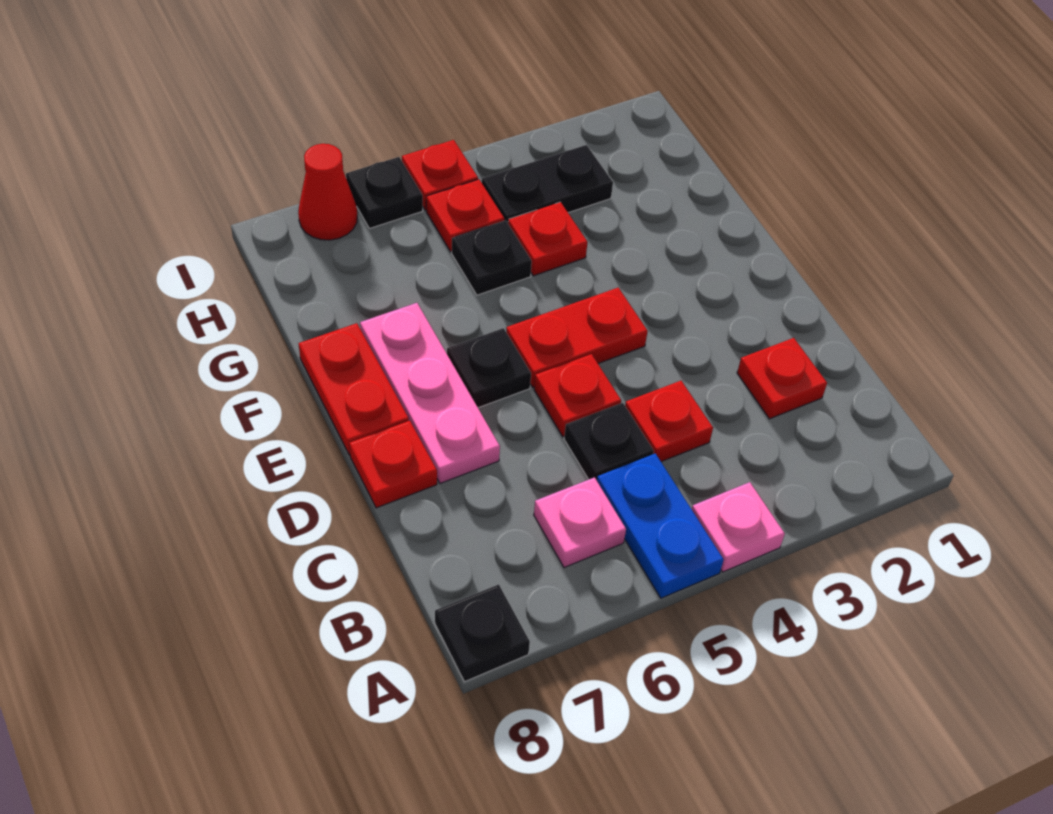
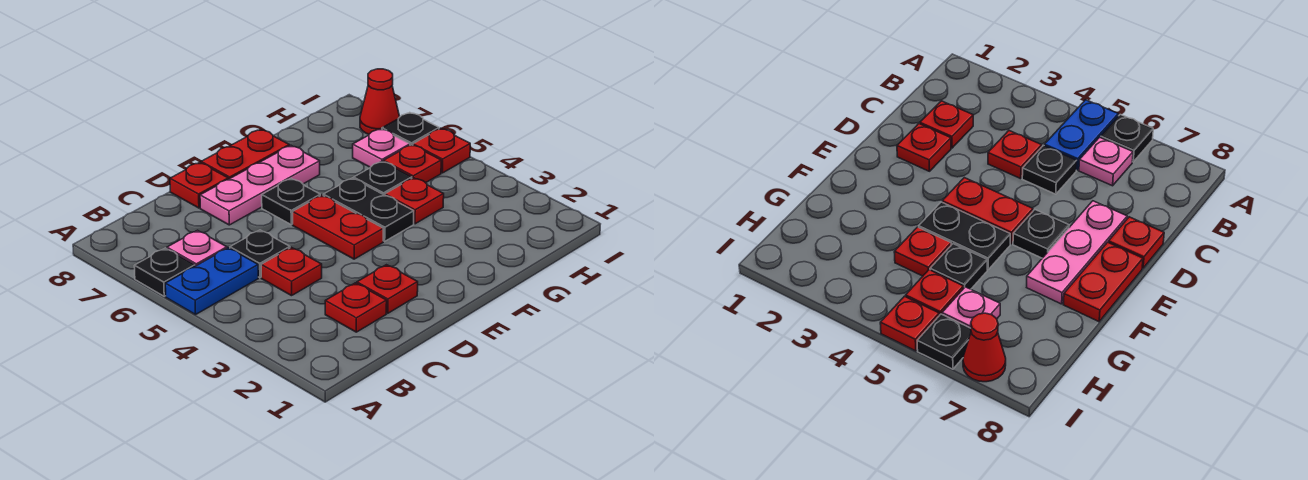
pink plate A4 level 1 -> pink plate H6 level 1
black plate A8 level 1 -> black plate A6 level 1
red plate D5 level 1 -> red plate D2 level 1
black plate H3:H4 level 1 -> black plate F4:F5 level 1

